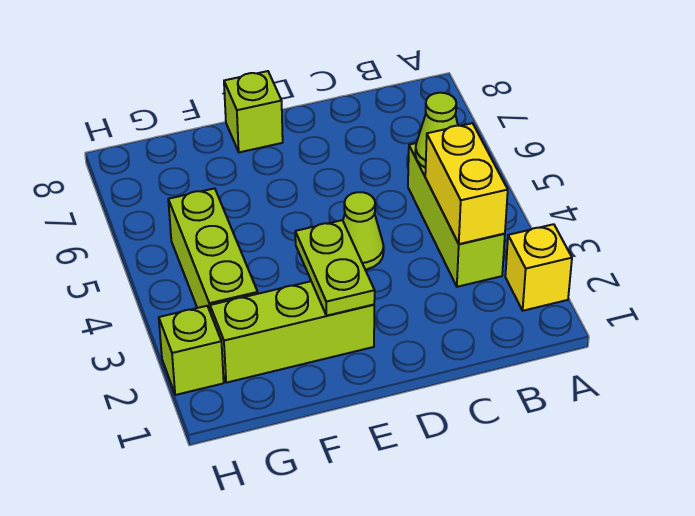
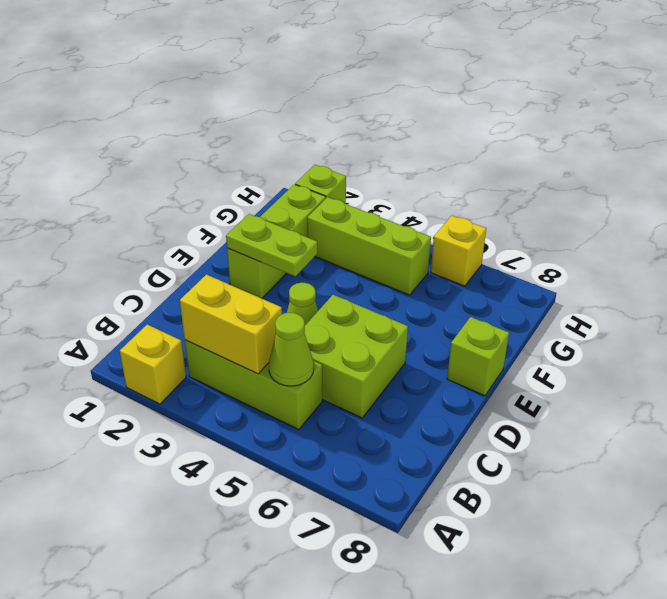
none -> lime brick C5:D6 level 1
none -> yellow brick H6 level 1

